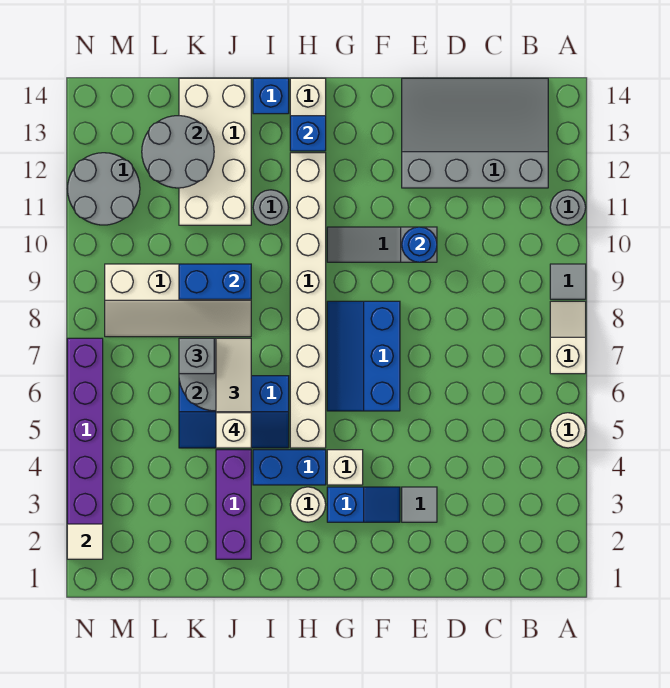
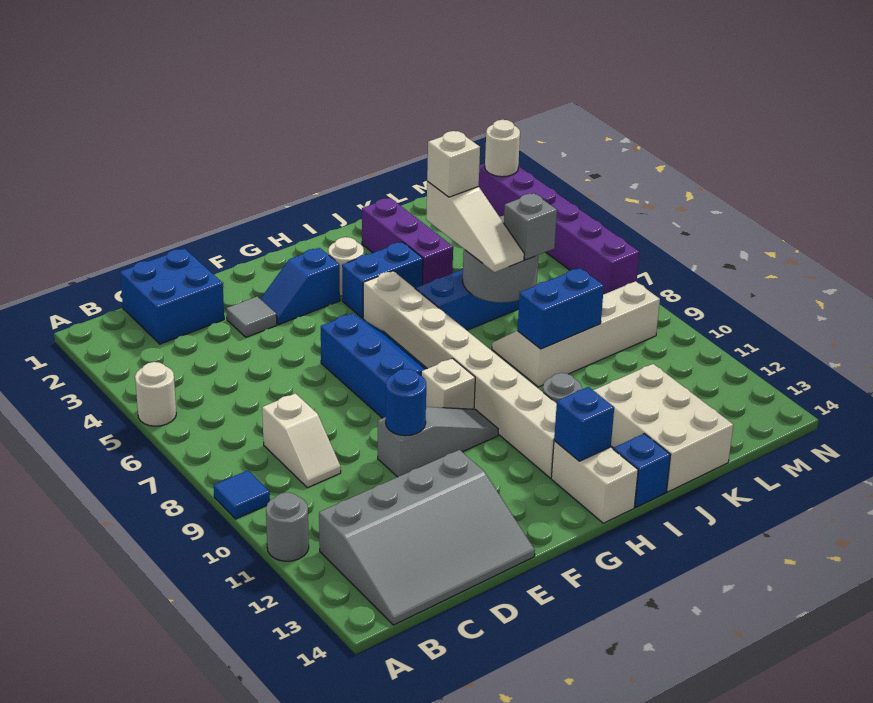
white slope A7:A8 level 1 top 7 -> white slope C8:C9 level 1 top 8
grey tile A9 level 1 -> blue tile A9 level 1
none -> blue brick C1:D2 level 1
white brick G4 level 1 -> white brick G9 level 1
white brick J11:K14 level 1 -> white brick J12:K14 level 1
grey round brick K12:L13 level 2 -> none
grey round brick M11:N12 level 1 -> none
white tile N2 level 2 -> white round brick N2 level 2

